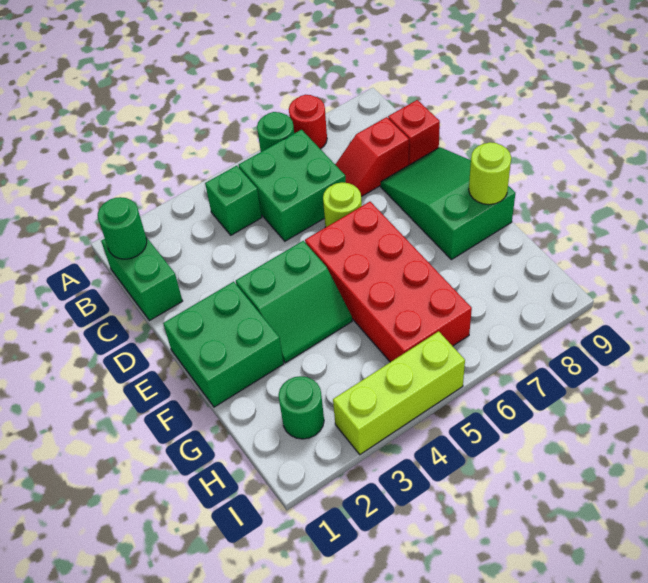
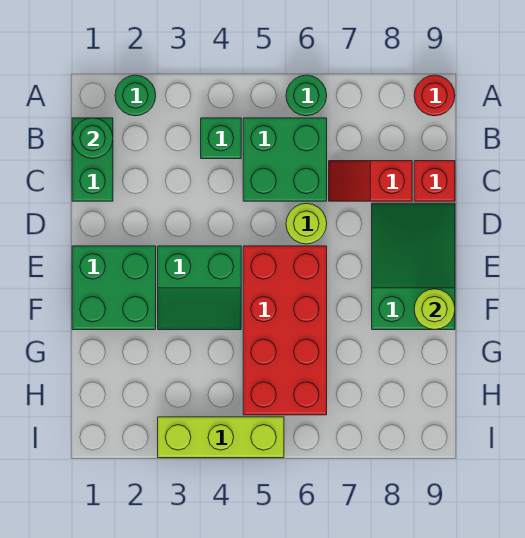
red round brick A7 level 1 -> red round brick A9 level 1
green round brick H2 level 1 -> green round brick A2 level 1

